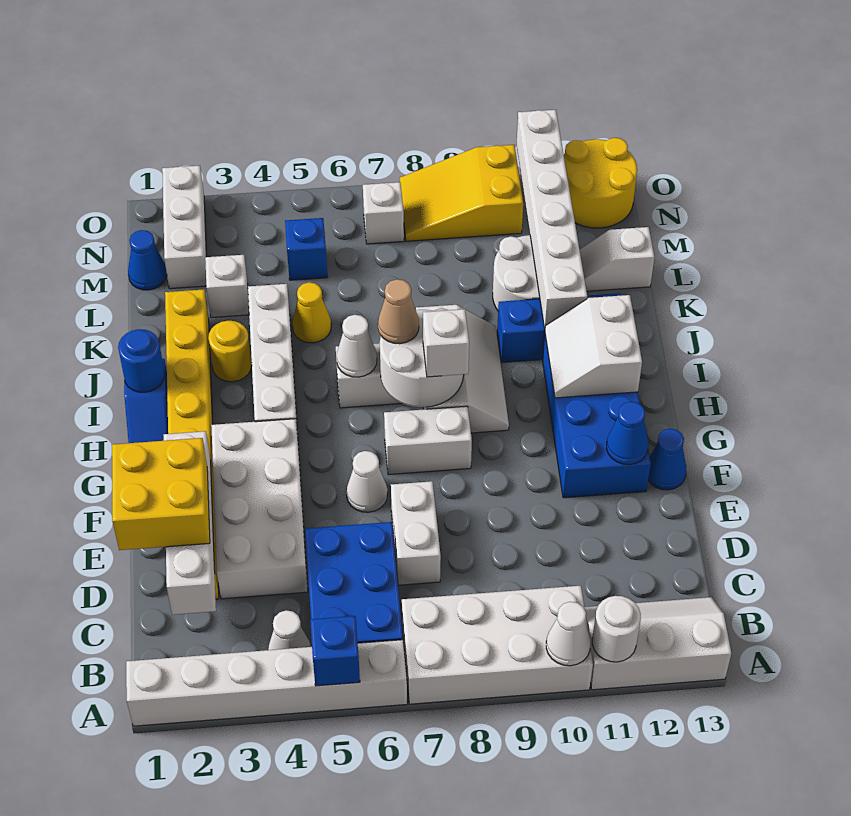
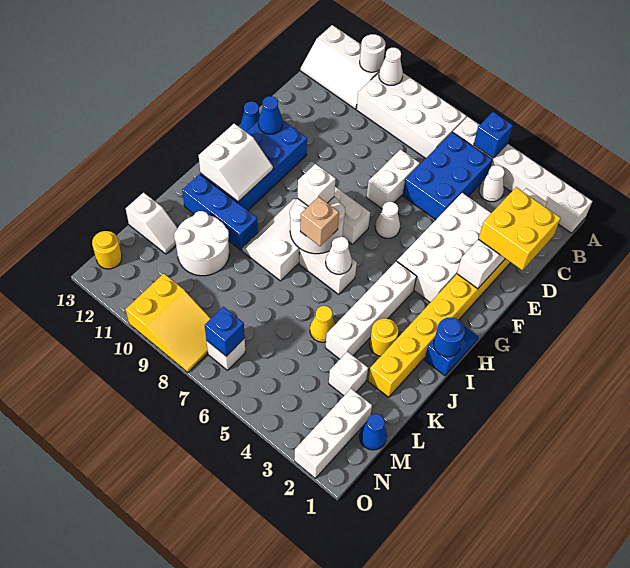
tan cone I7 level 3 -> tan brick I7 level 3
white brick J11:O11 level 2 -> none
blue brick M5 level 1 -> blue brick N7 level 2
yellow round brick N12:O13 level 1 -> yellow round brick N13 level 1

